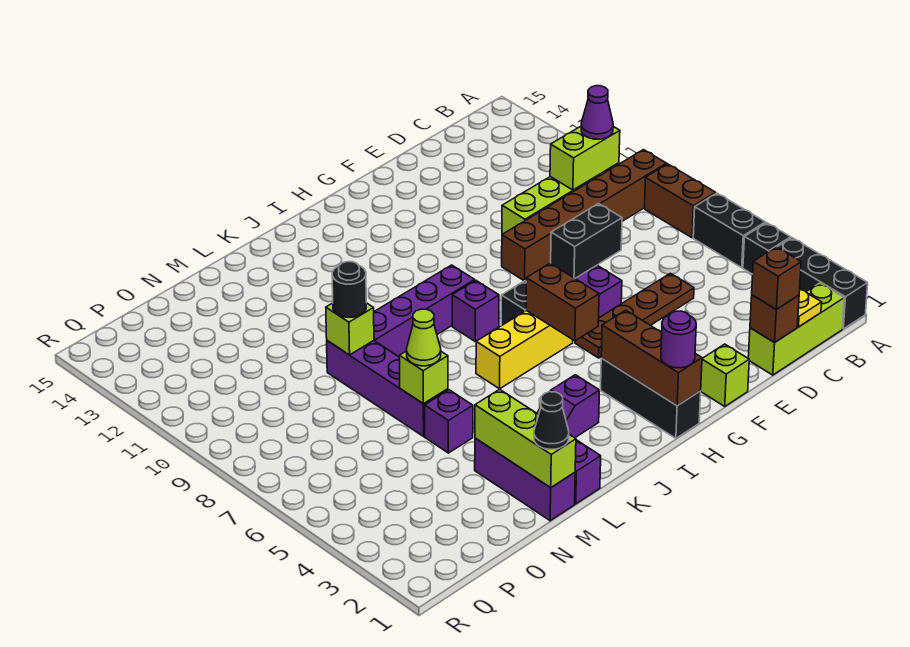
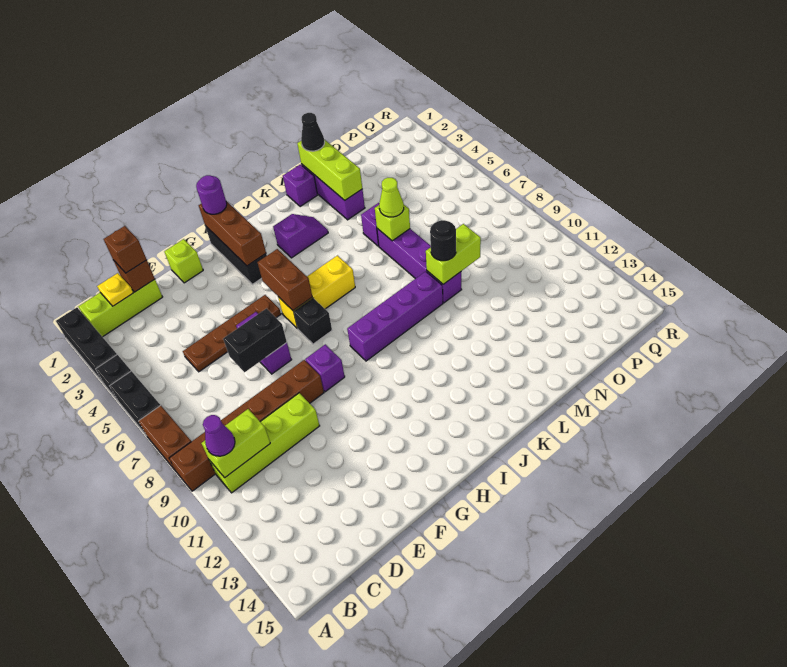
purple brick I8 level 1 -> purple brick G9 level 1
lime brick M9 level 2 -> lime brick M9:N9 level 2

